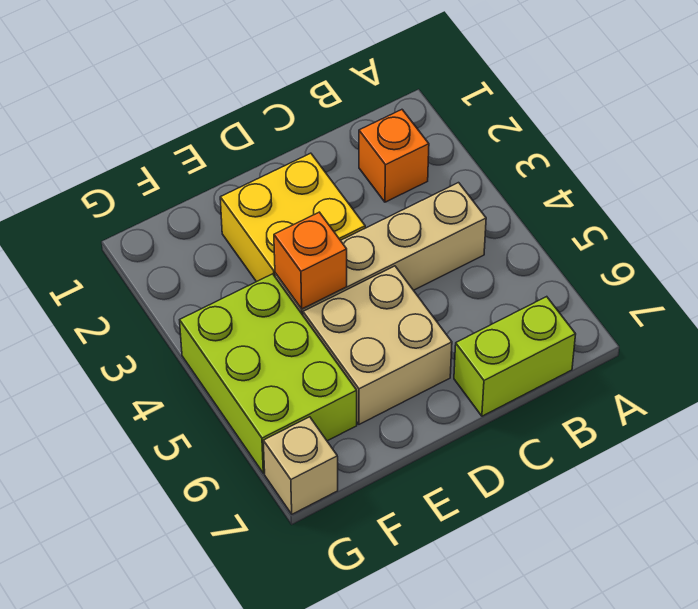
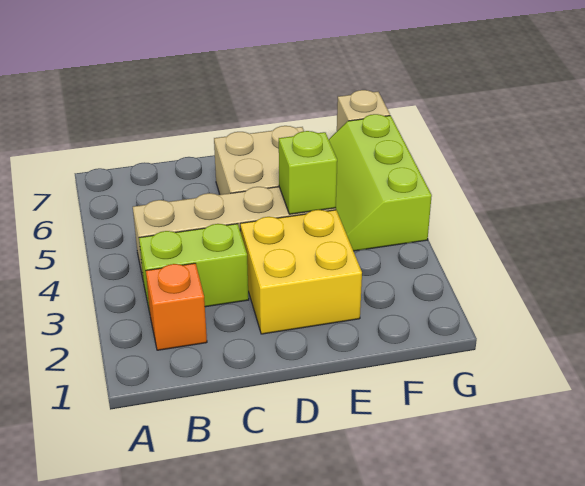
lime brick B7:C7 level 1 -> lime brick B3:C3 level 1
orange brick E4 level 2 -> lime brick E4 level 2
lime brick F4:G6 level 1 -> lime slope F4:G6 level 1 top G

